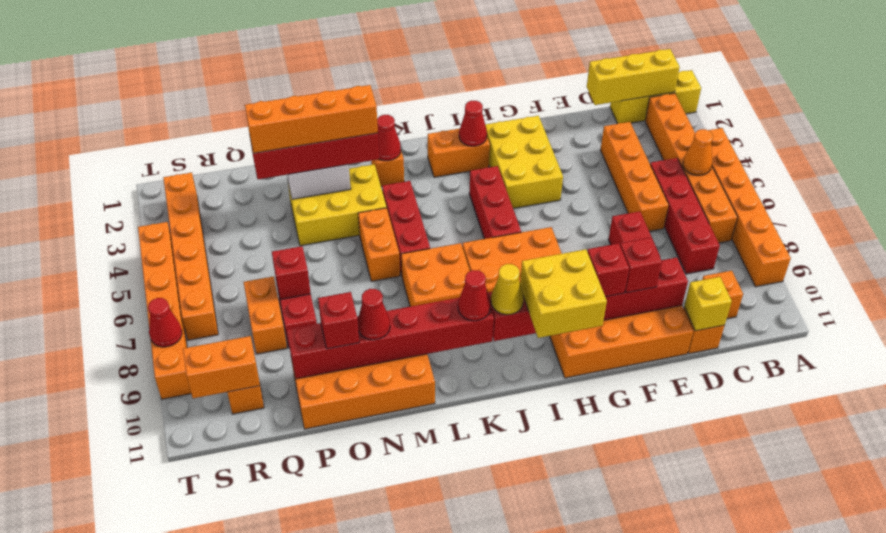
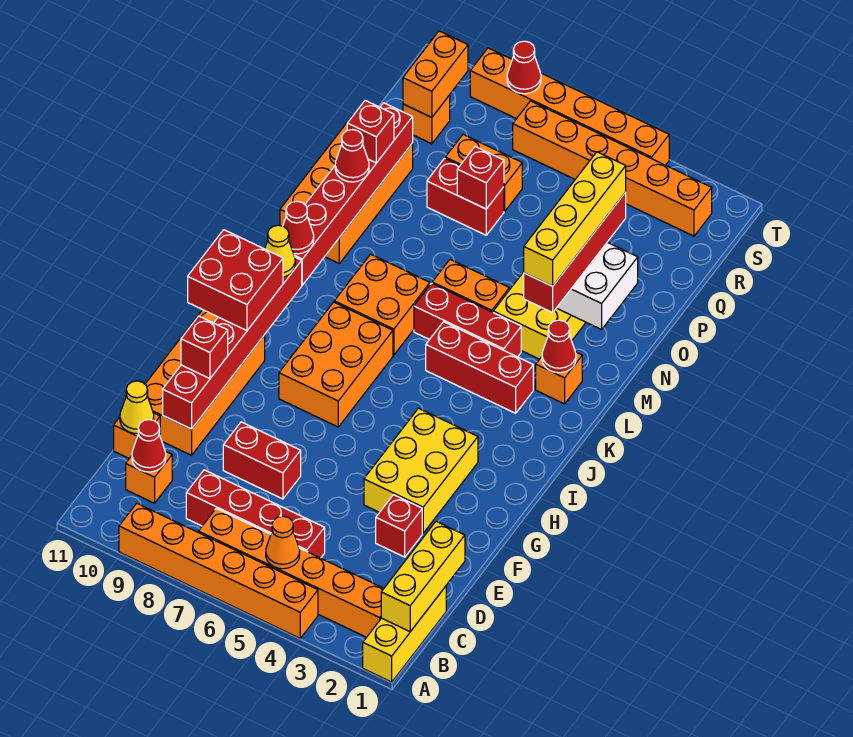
orange brick D3:D6 level 1 -> none
yellow brick D11 level 2 -> yellow cone D11 level 2
yellow brick G2:H4 level 1 -> yellow brick F3:H4 level 1
red brick G10 level 3 -> red brick E3 level 1
yellow brick H10:I11 level 3 -> red brick H10:I11 level 3
orange brick I2:J2 level 1 -> none
red cone I2 level 2 -> red cone C10 level 2
red brick I4:I6 level 1 -> red brick K3:K5 level 1
orange brick M3:P3 level 4 -> yellow brick M3:P3 level 4

